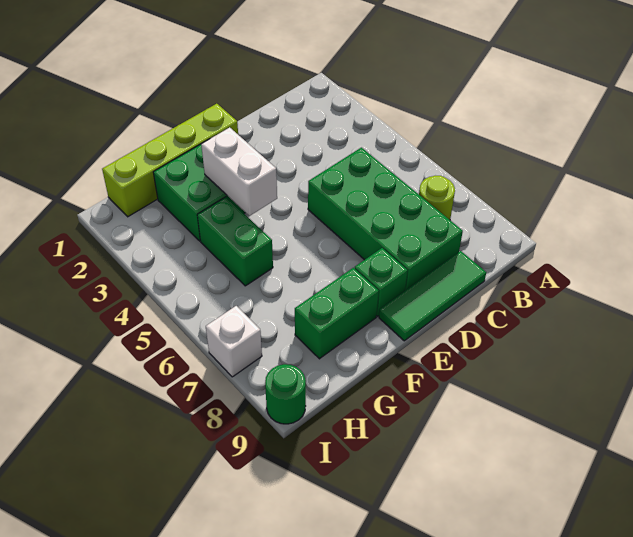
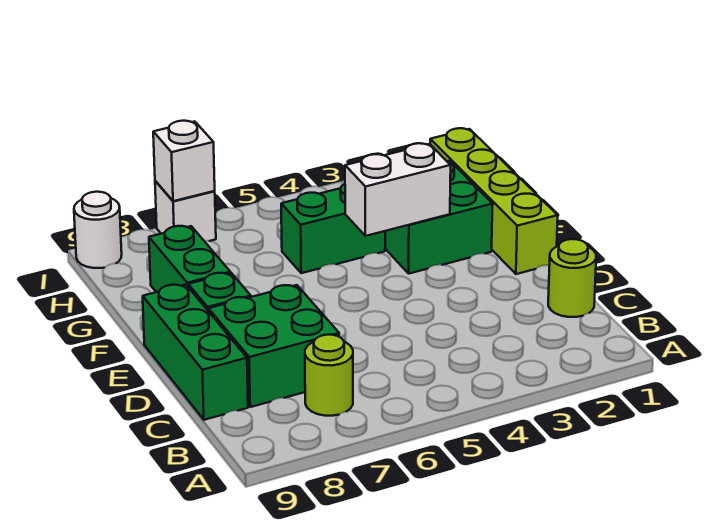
none -> lime round brick C1 level 1
green brick C5:D8 level 1 -> green brick C7:D8 level 1
green tile C9:E9 level 1 -> green brick C9:E9 level 1
none -> white brick I7 level 2
green round brick I9 level 1 -> white round brick I9 level 1

